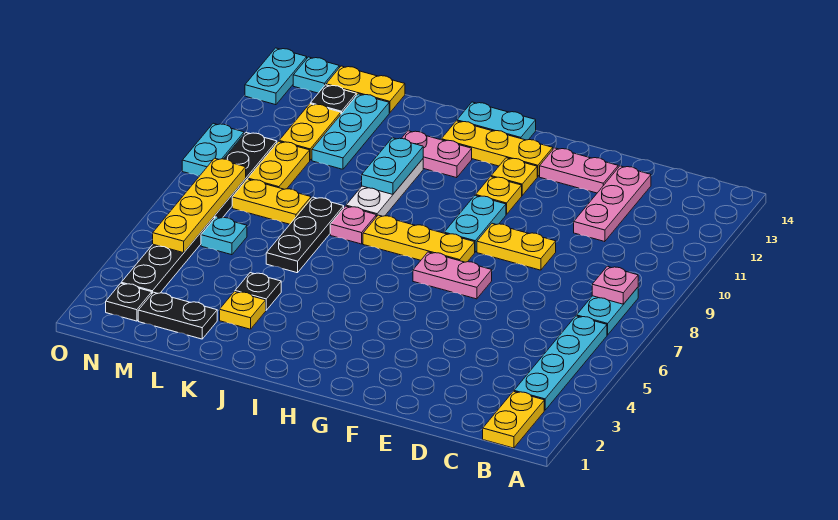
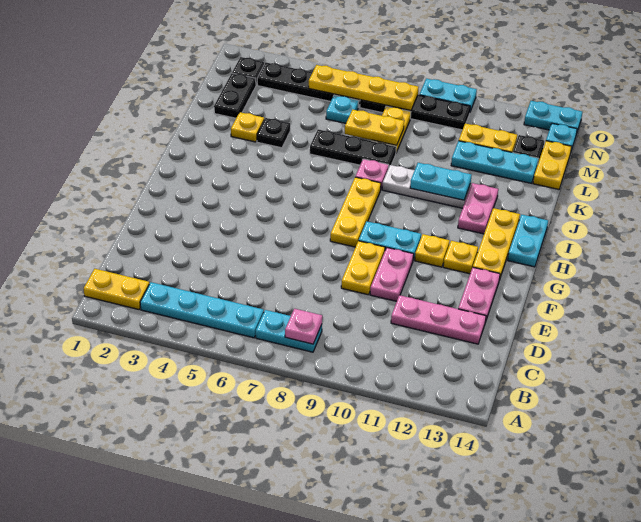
pink plate F7:G7 level 1 -> pink plate E10:F10 level 1
yellow plate M9:M10 level 1 -> yellow plate L7:L8 level 2

